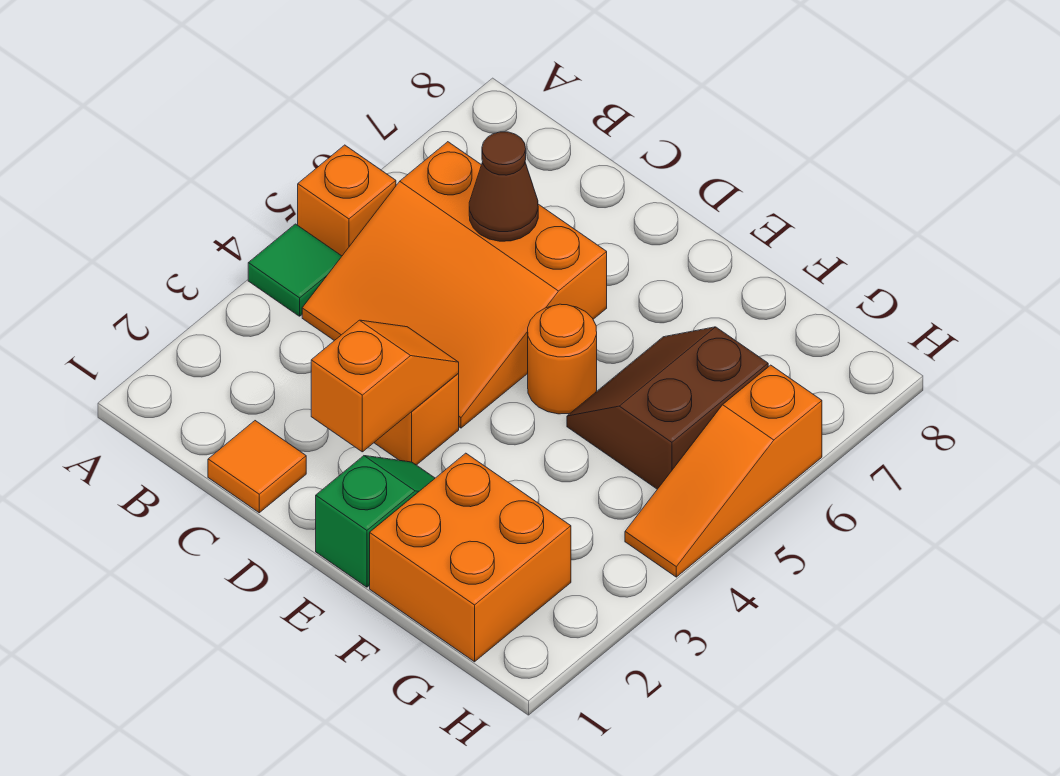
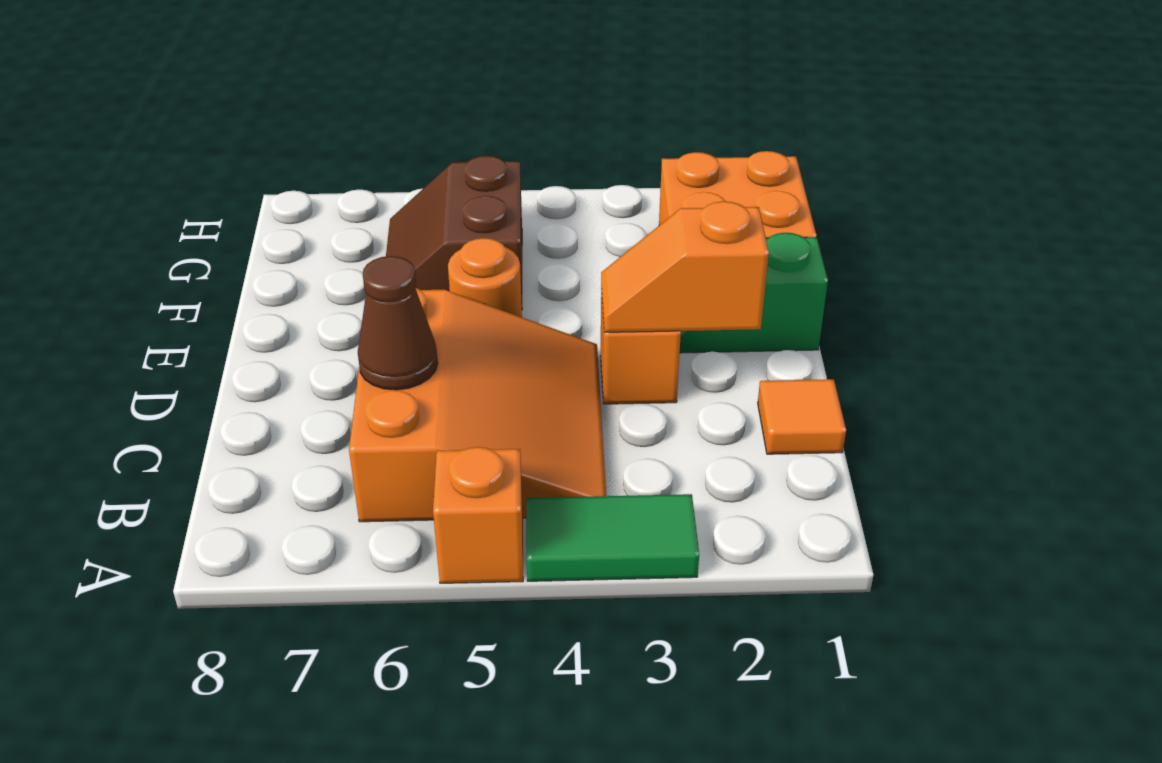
green tile A4 level 1 -> green tile A3:A4 level 1
brown slope F5:G6 level 1 top G -> brown slope F5:G6 level 1 top 5
orange slope H4:H6 level 1 top 6 -> none

